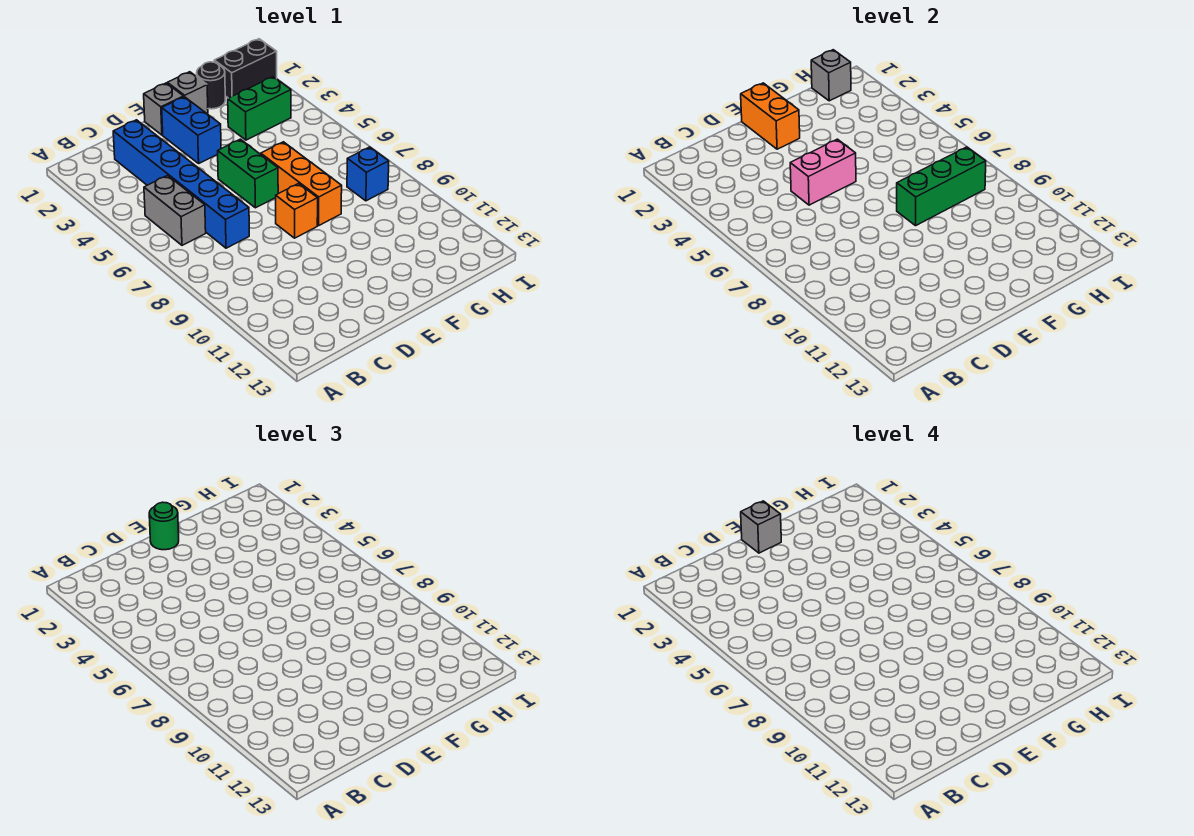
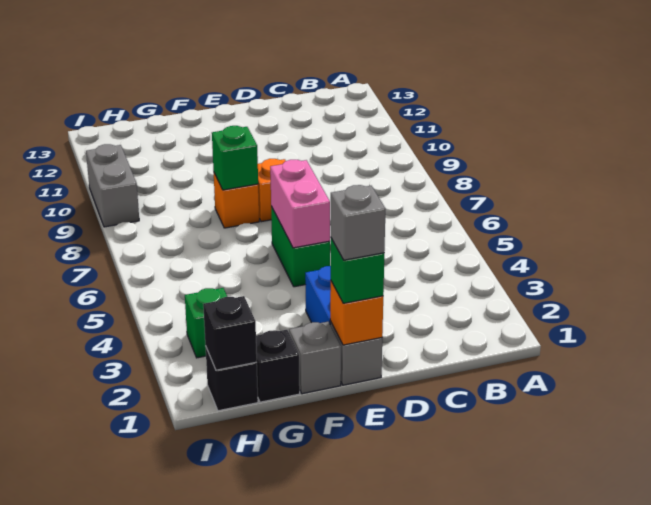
grey brick B5:B6 level 1 -> grey brick I9:I10 level 1
blue brick C2:C7 level 1 -> none
pink brick D5:E5 level 2 -> pink brick E5:E6 level 2
orange brick E1:E2 level 2 -> orange brick E1 level 2
green round brick E1 level 3 -> green brick E1 level 3
orange brick F6:F8 level 1 -> orange brick F8 level 1
green brick F8:H8 level 2 -> green brick F8 level 2
black round brick G1 level 1 -> black brick G1 level 1
green brick G3:H3 level 1 -> green brick H3 level 1
black brick H1:I1 level 1 -> black brick H1 level 1
grey brick H1 level 2 -> black brick H1 level 2
blue brick H8 level 1 -> none

